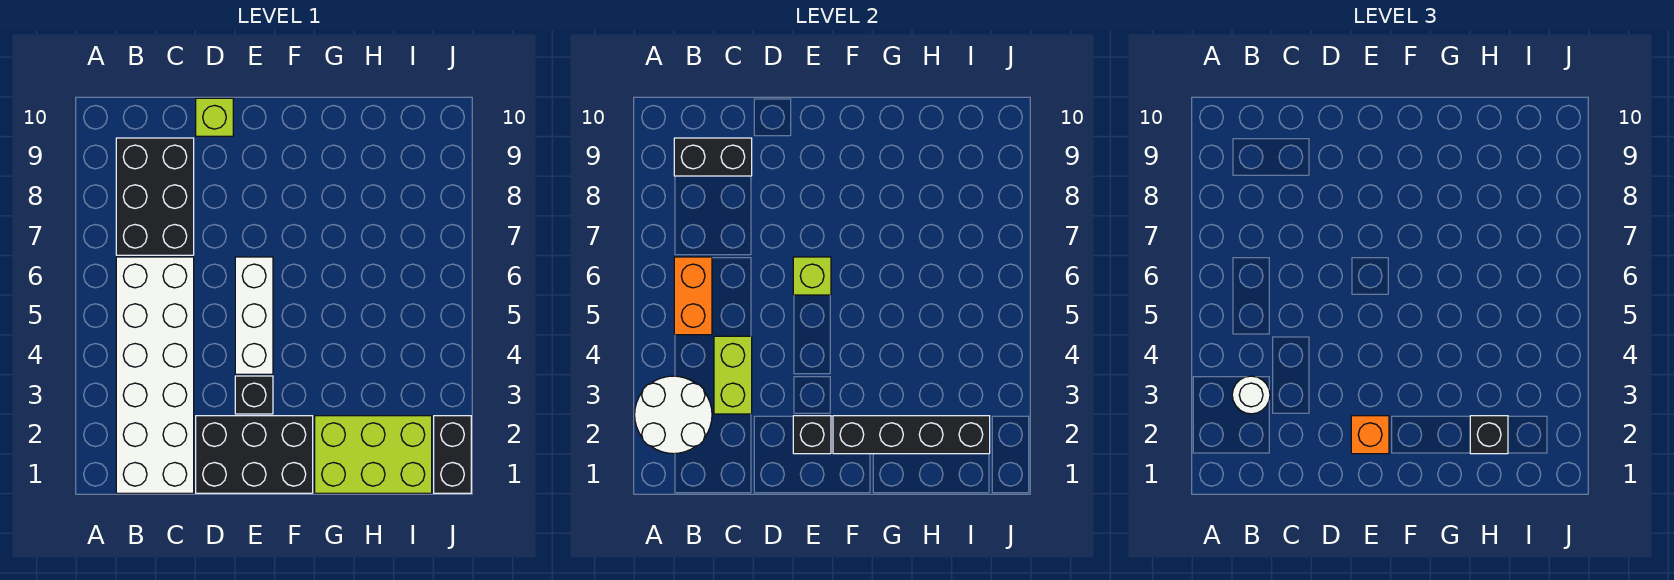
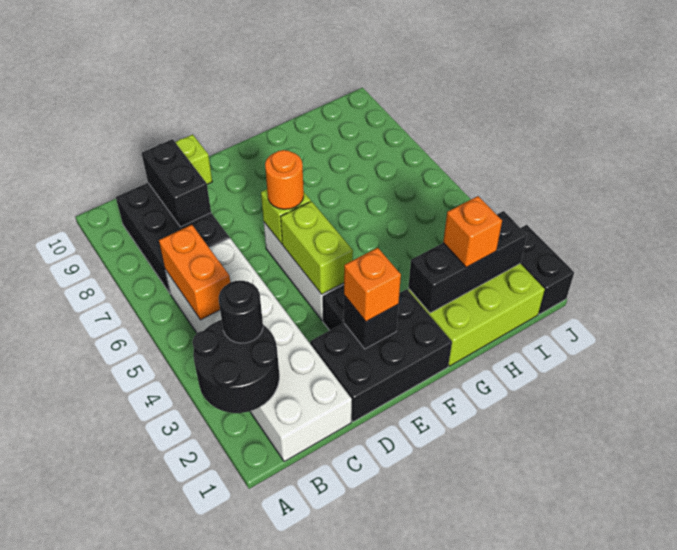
white round brick A2:B3 level 2 -> black round brick A2:B3 level 2
white round brick B3 level 3 -> black round brick B3 level 3
black brick B9:C9 level 2 -> black brick C8:C9 level 2
lime brick C3:C4 level 2 -> lime brick E4:E5 level 2
none -> orange round brick E6 level 3
black brick F2:I2 level 2 -> black brick G2:I2 level 2
black brick H2 level 3 -> orange brick H2 level 3

